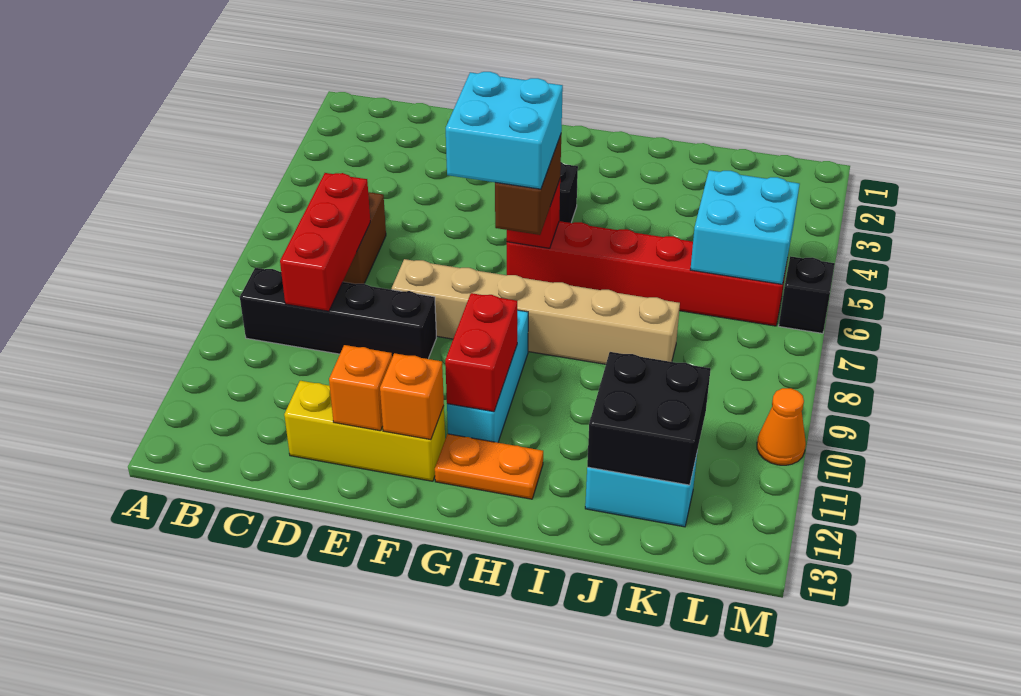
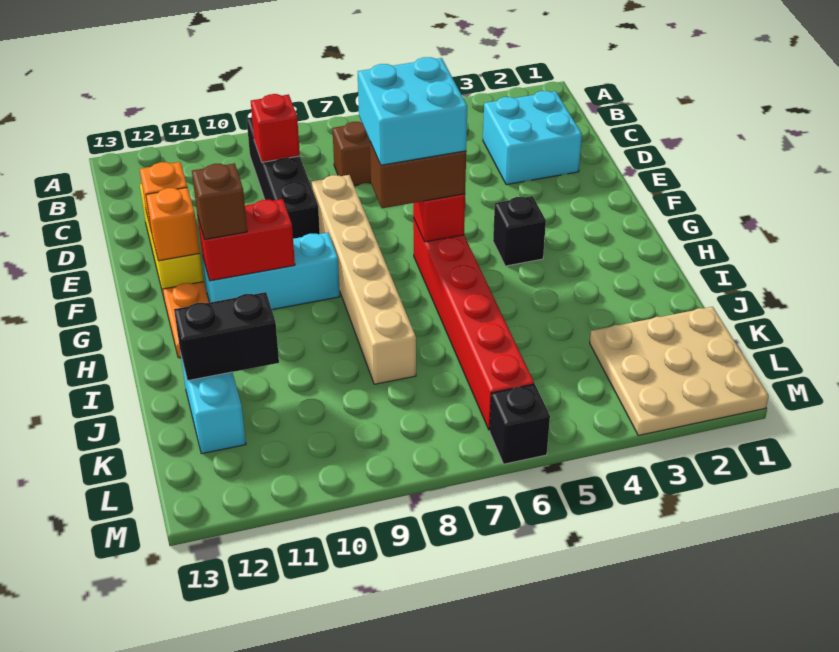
red brick C7:C9 level 2 -> red brick C9 level 2
none -> brown brick G11 level 3
black brick J11:K12 level 2 -> black brick J11:J12 level 2
none -> tan plate K1:M3 level 1
cyan brick K5:L6 level 2 -> cyan brick C2:D3 level 1
orange cone M10 level 1 -> none

